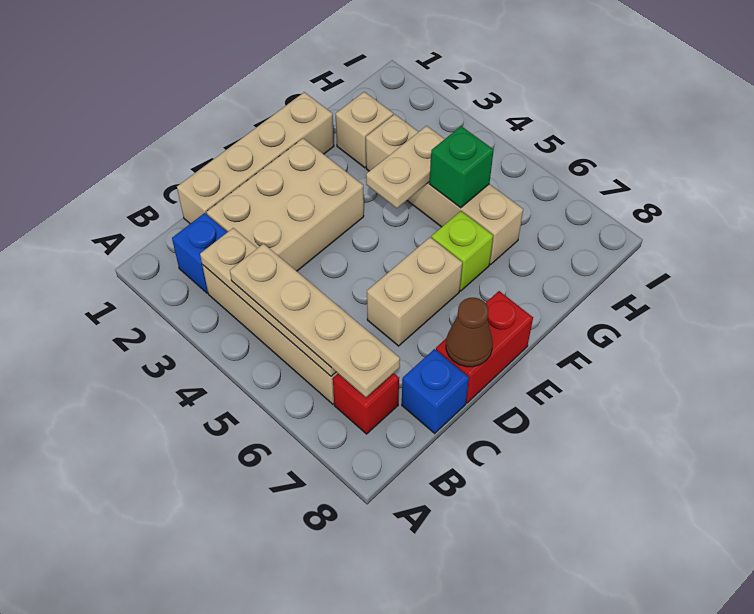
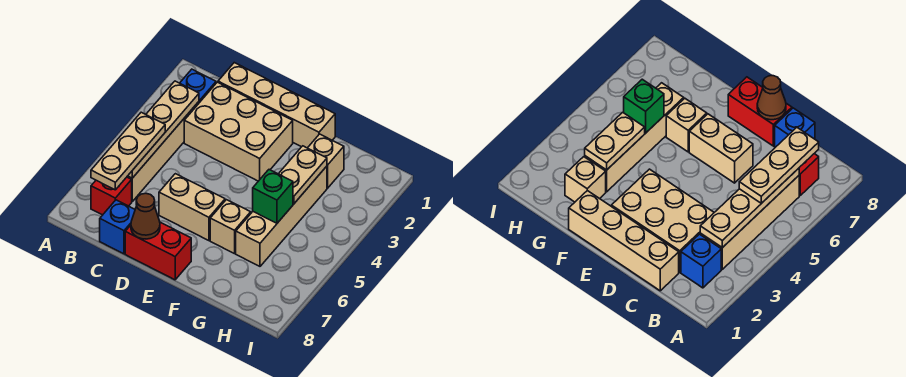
tan plate B4:B7 level 3 -> tan plate B5:B7 level 3
tan plate F4:G4 level 2 -> tan plate G3:G4 level 2
lime brick F6 level 1 -> tan brick F6 level 1

